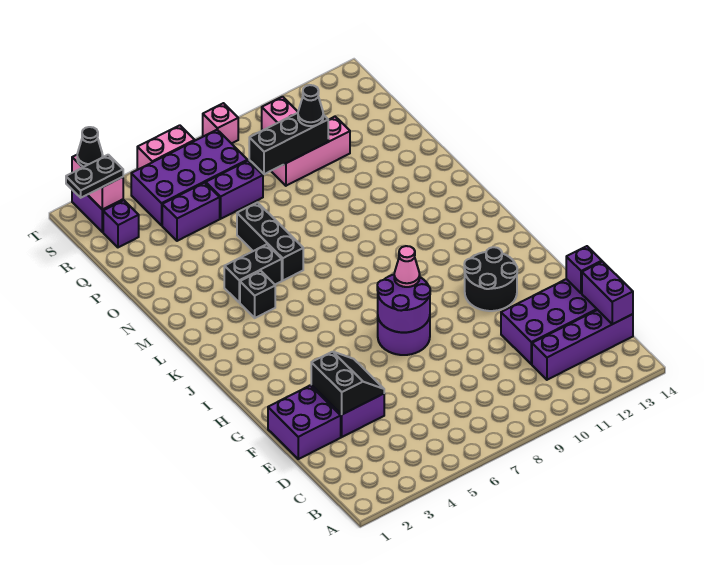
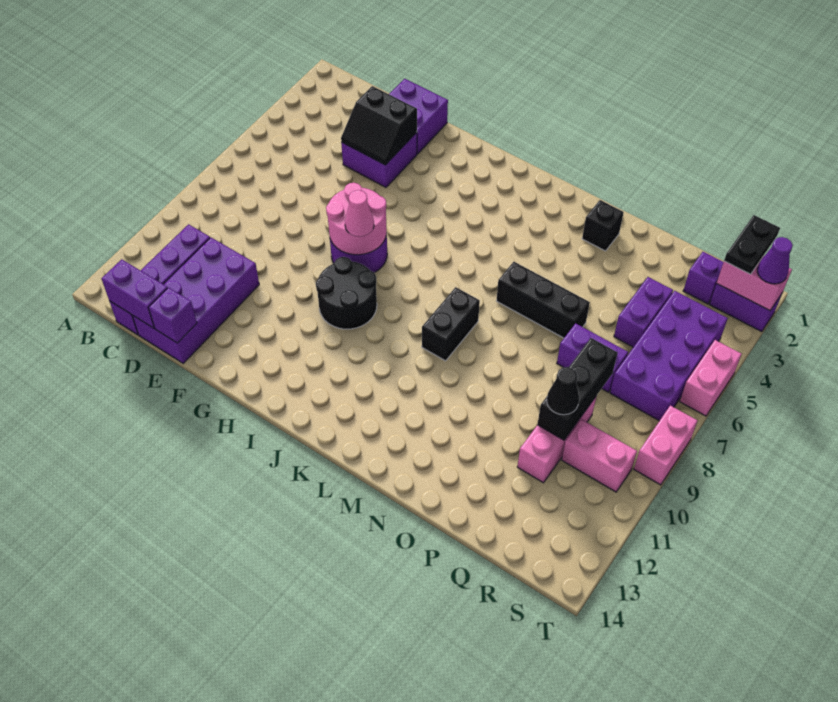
purple round brick G7:H8 level 2 -> pink round brick G7:H8 level 2
black round brick G11:H12 level 1 -> black round brick H9:I10 level 1
black brick L4 level 1 -> black brick N2 level 1
black brick M4:M5 level 1 -> black brick L8:L9 level 1
purple brick Q6:Q7 level 1 -> purple brick P7:Q7 level 1
black cone T2 level 3 -> purple cone T2 level 3
pink brick T8 level 1 -> pink brick T8:T9 level 1

